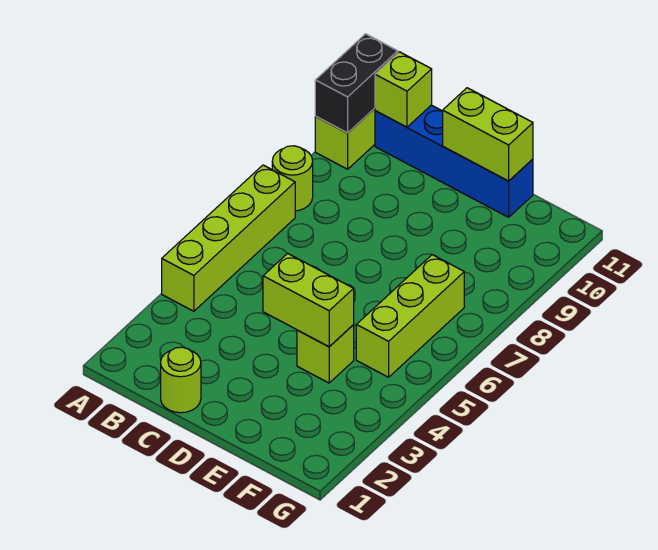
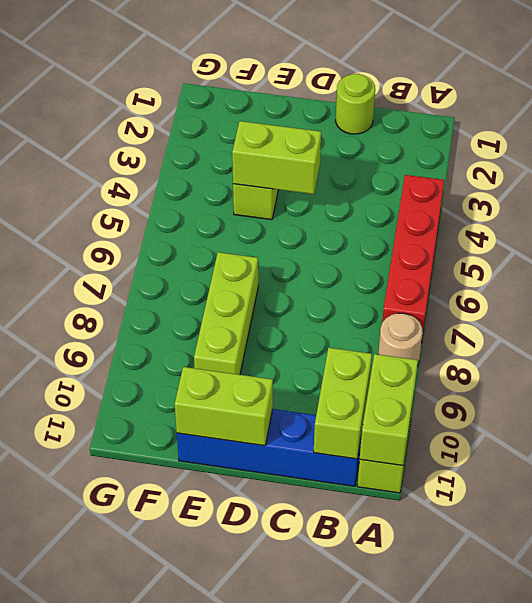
lime brick A4:A7 level 1 -> red brick A4:A7 level 1
lime round brick A8 level 1 -> tan round brick A8 level 1
black brick A10:A11 level 2 -> lime brick A10:A11 level 2
lime brick B11 level 2 -> lime brick B10:B11 level 2
lime brick F5:F7 level 1 -> lime brick E7:E9 level 1

